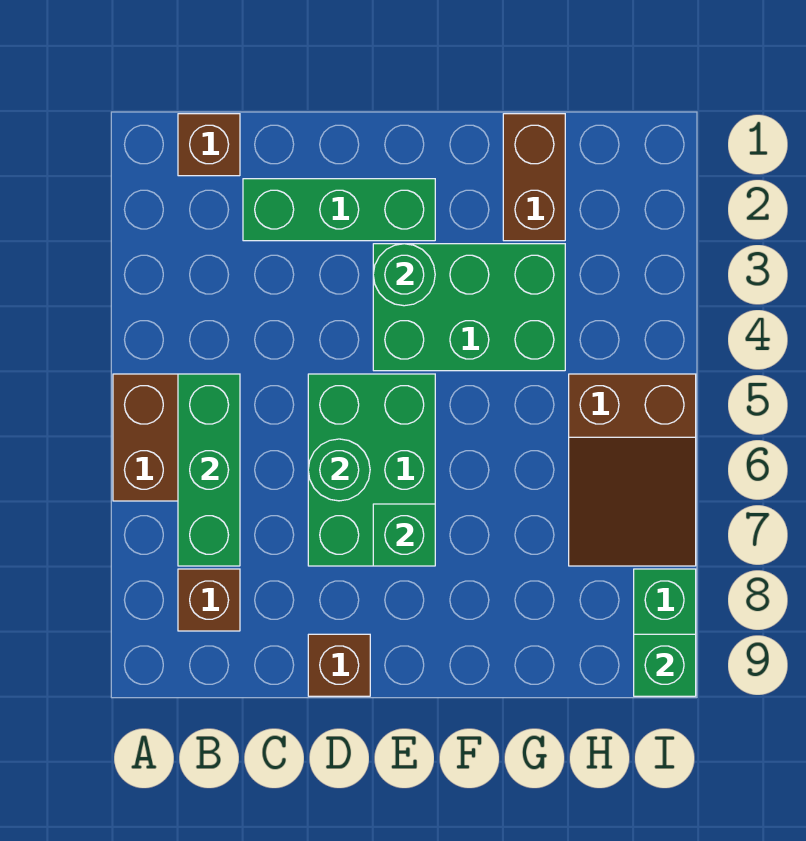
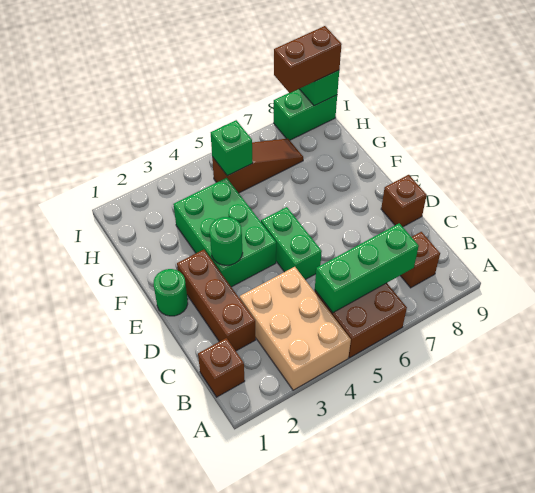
none -> tan brick A3:C4 level 1
green brick C2:E2 level 1 -> brown brick C2:E2 level 1
green brick D5:E7 level 1 -> green brick D5:E5 level 1
green round brick D6 level 2 -> green round brick E1 level 1
green brick E7 level 2 -> green brick H5 level 2
brown brick G1:G2 level 1 -> brown brick I8:I9 level 3
brown slope H5:I7 level 1 top 5 -> brown slope H5:H7 level 1 top 5

